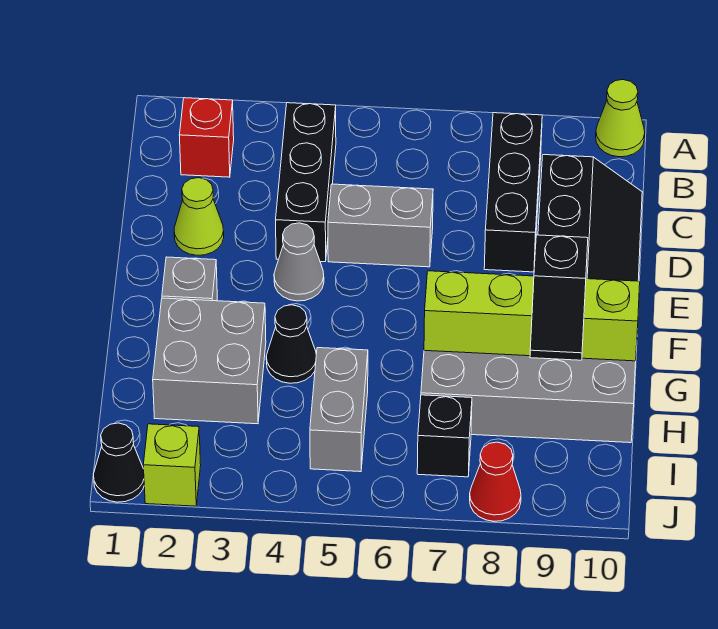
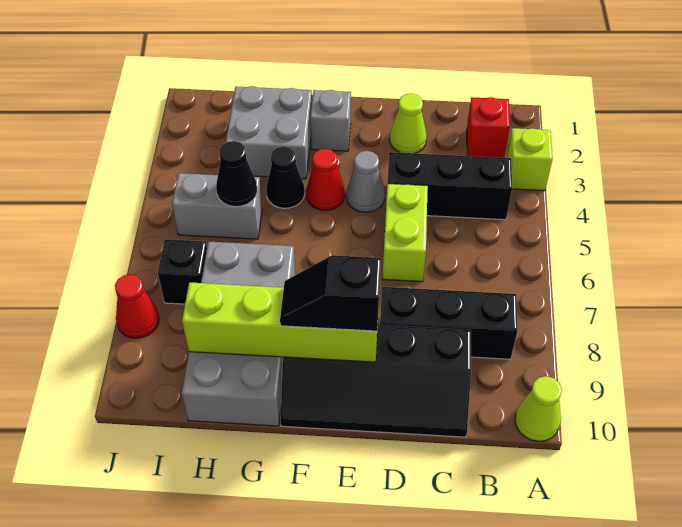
grey brick D5:D6 level 1 -> lime brick D5:D6 level 1
none -> red cone F4 level 1
lime brick G7:G10 level 2 -> lime brick E9:H9 level 2
black slope G9:H9 level 3 top G -> black slope E9:F9 level 3 top E
black cone J1 level 1 -> black cone H5 level 2
lime brick J2 level 1 -> lime brick A3 level 1

